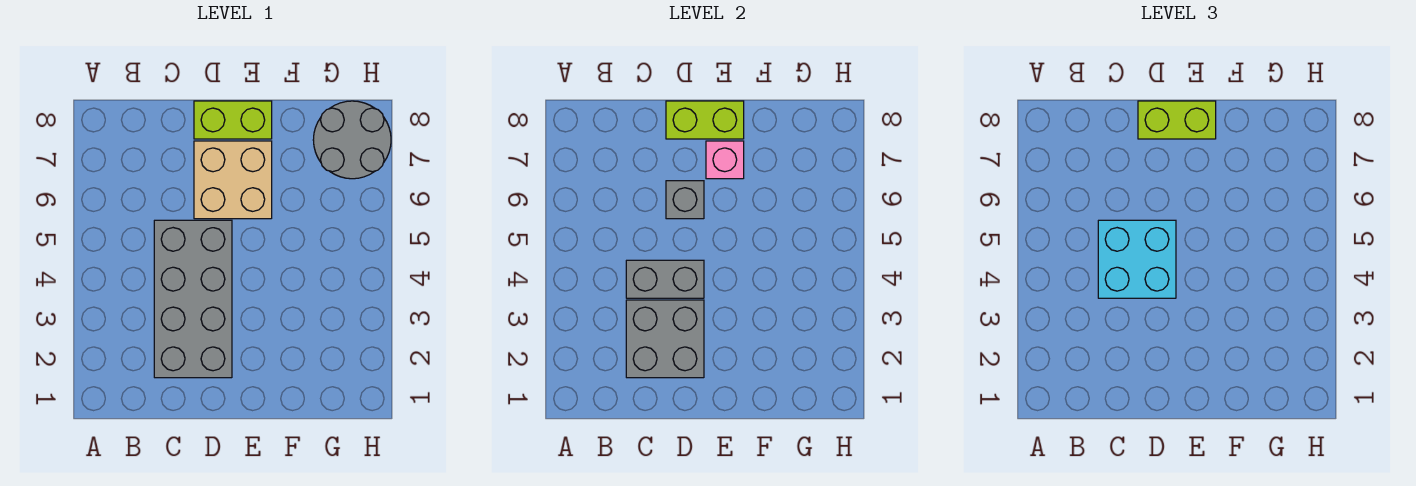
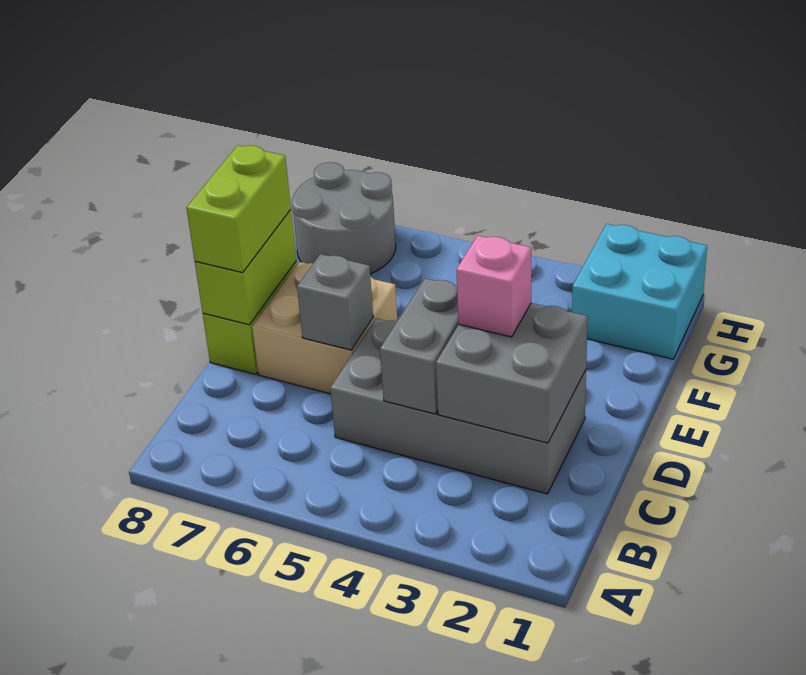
cyan brick C4:D5 level 3 -> cyan brick G1:H2 level 1
pink brick E7 level 2 -> pink brick D3 level 3

